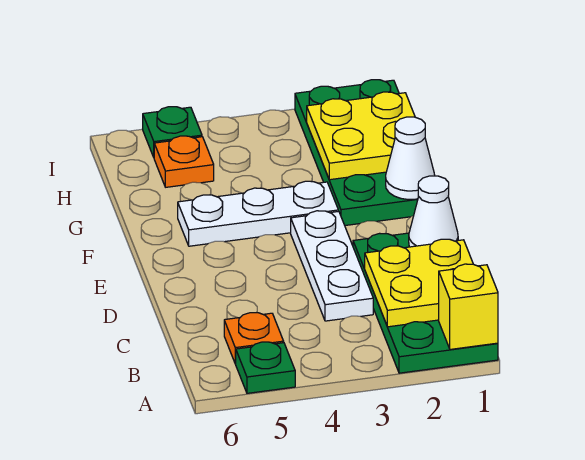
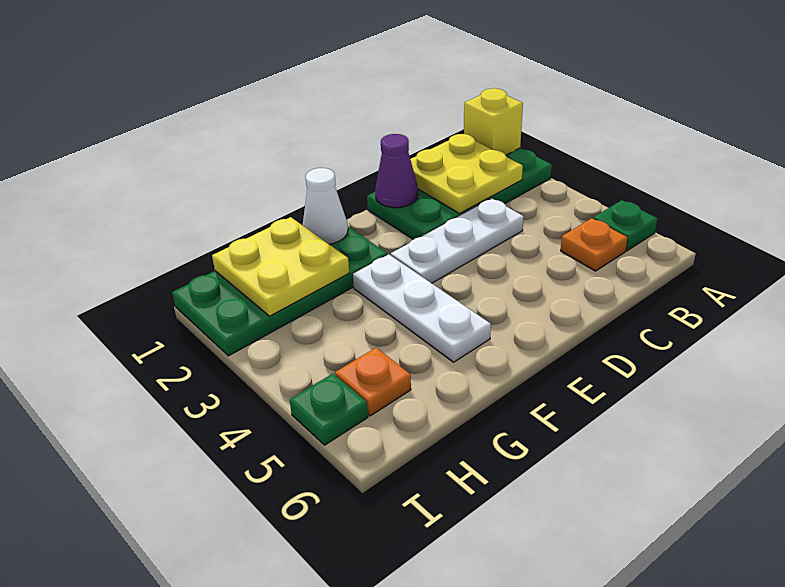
white cone D1 level 2 -> purple cone D1 level 2

